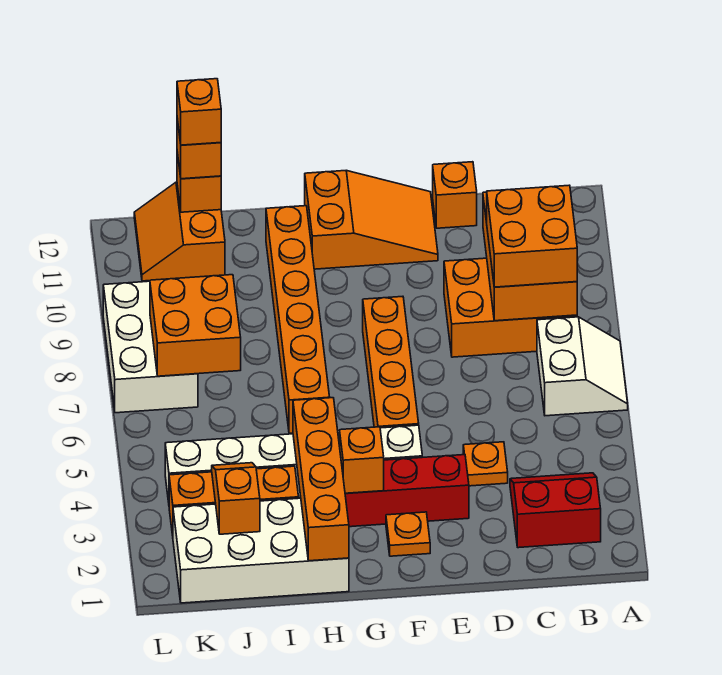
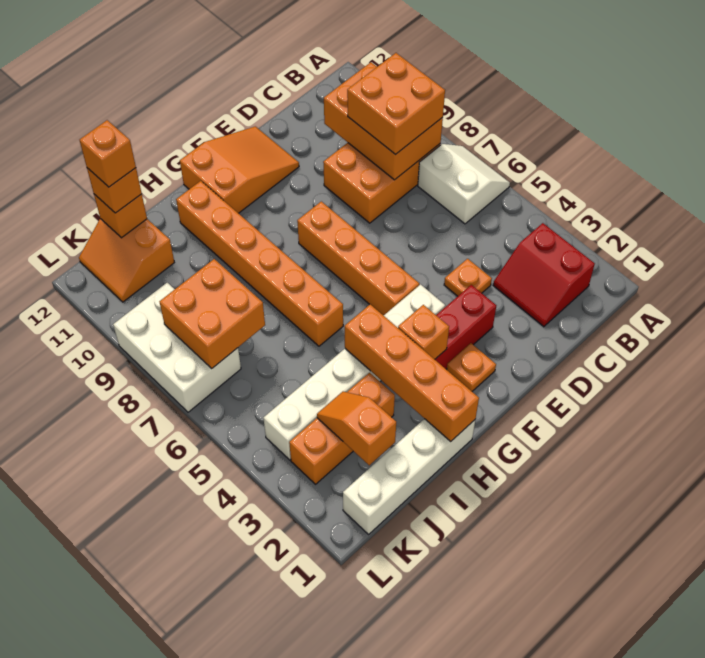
red slope B2:C3 level 1 top 2 -> red slope B2:C3 level 1 top B
orange brick D12 level 1 -> none
white brick H1:K2 level 1 -> white brick H1:K1 level 1

